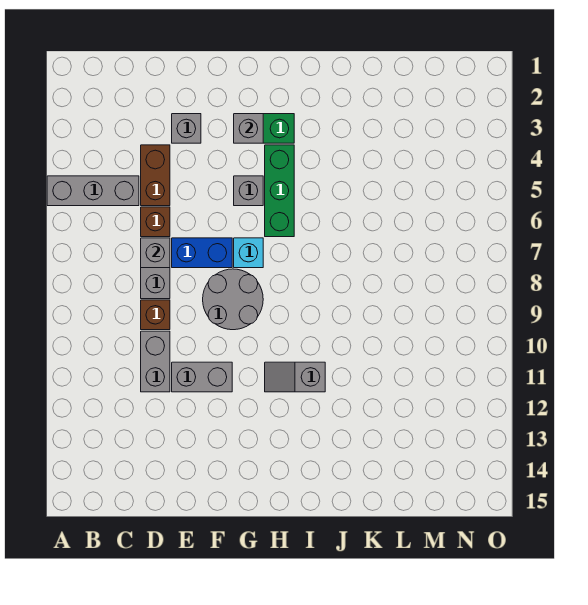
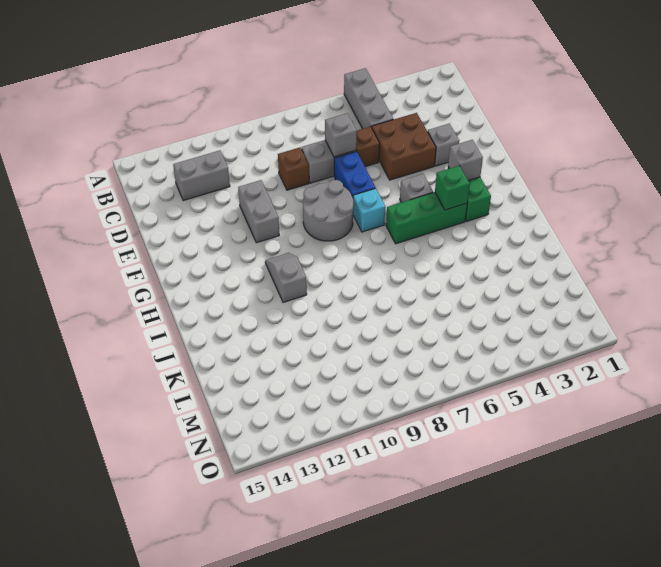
brown brick D4:D5 level 1 -> brown brick D4:E5 level 1
grey brick D10:D11 level 1 -> grey brick C12:C13 level 1
none -> green brick H4 level 2

